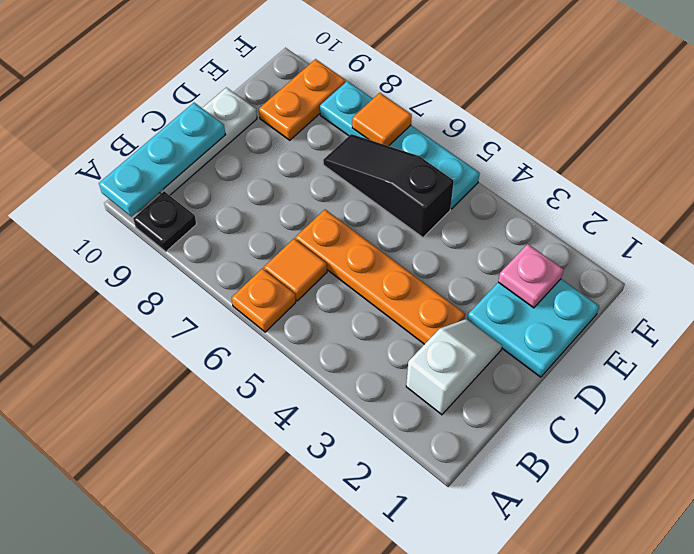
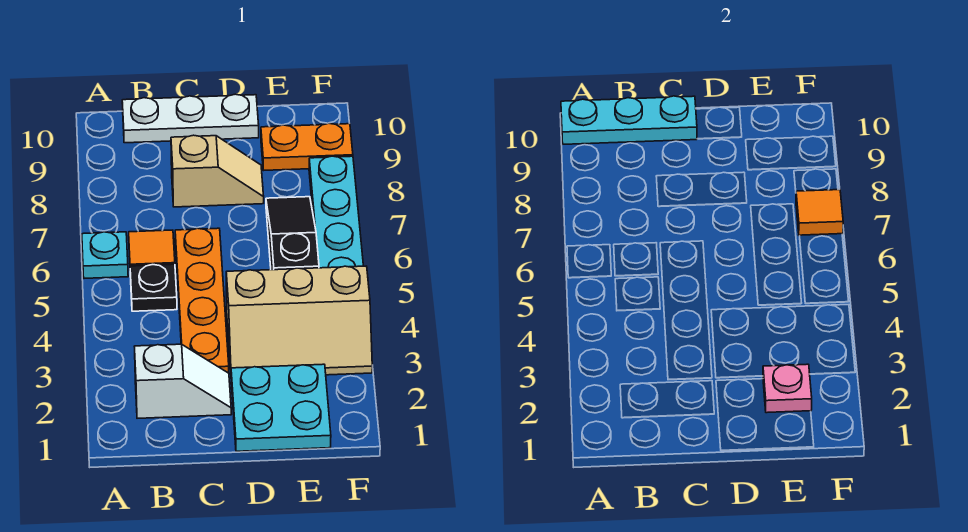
orange plate A6 level 1 -> cyan plate A6 level 1
black plate A9 level 1 -> black plate B5 level 1
none -> tan slope C8:D8 level 1 top C
none -> tan slope D3:F4 level 1 top 4

